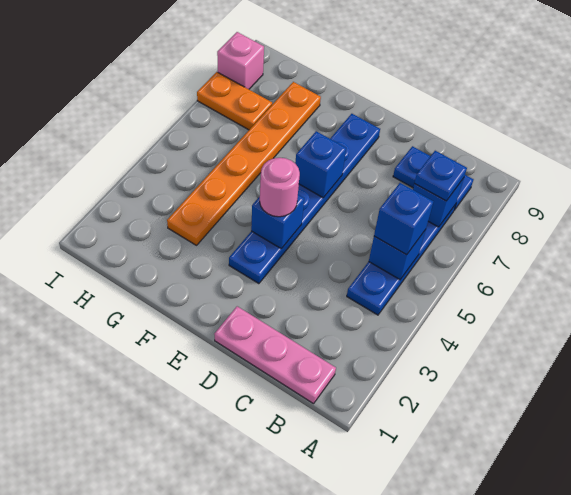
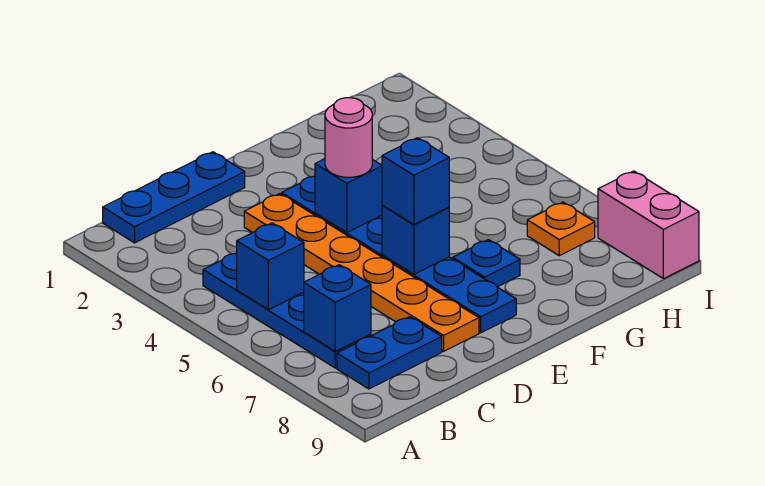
pink plate B1:D1 level 1 -> blue plate B1:D1 level 1
blue brick B5 level 3 -> blue brick E6 level 3
blue plate B7 level 3 -> blue plate F7 level 1
orange plate G3:G8 level 1 -> orange plate D3:D8 level 1
orange plate H7:I7 level 1 -> orange plate H7 level 1
pink brick I8 level 1 -> pink brick I8:I9 level 1

